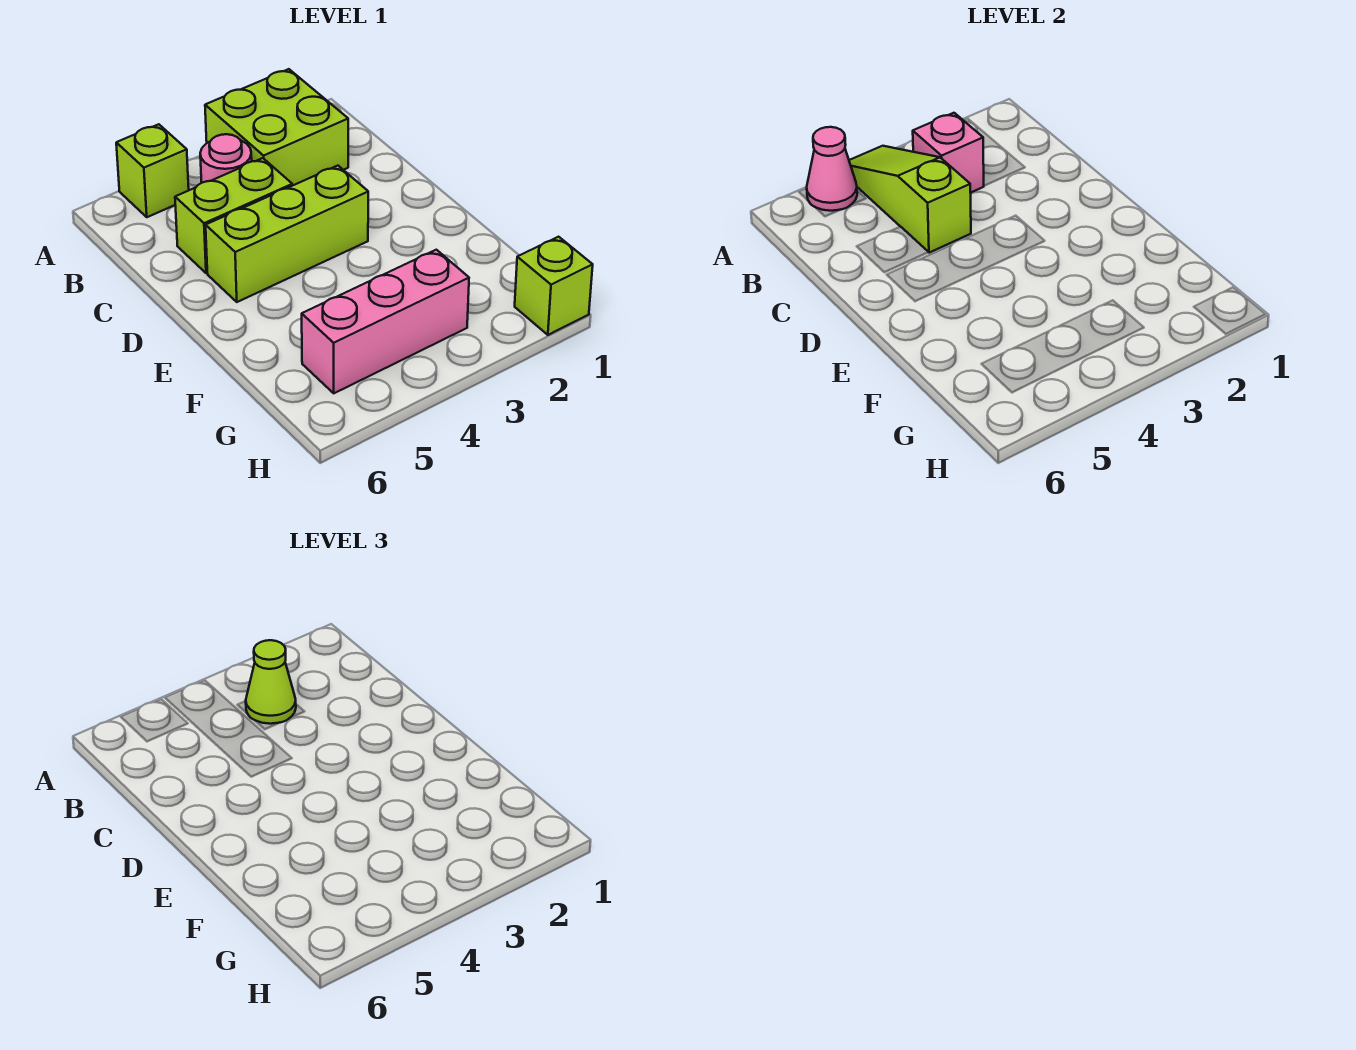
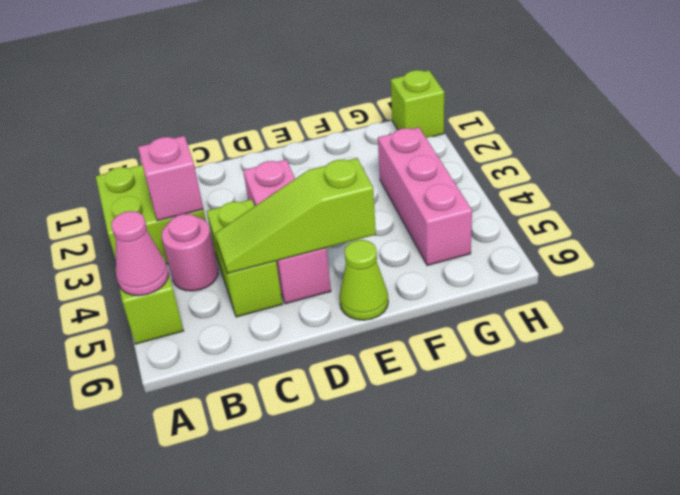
lime slope A4:C4 level 2 top C -> lime slope C5:E5 level 2 top E
lime cone B3 level 3 -> lime cone E6 level 1
lime brick D3:D5 level 1 -> pink brick D3:D5 level 1

